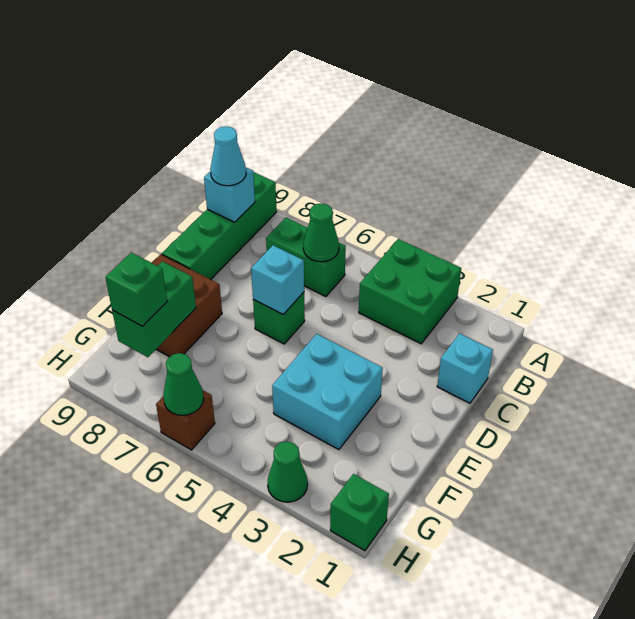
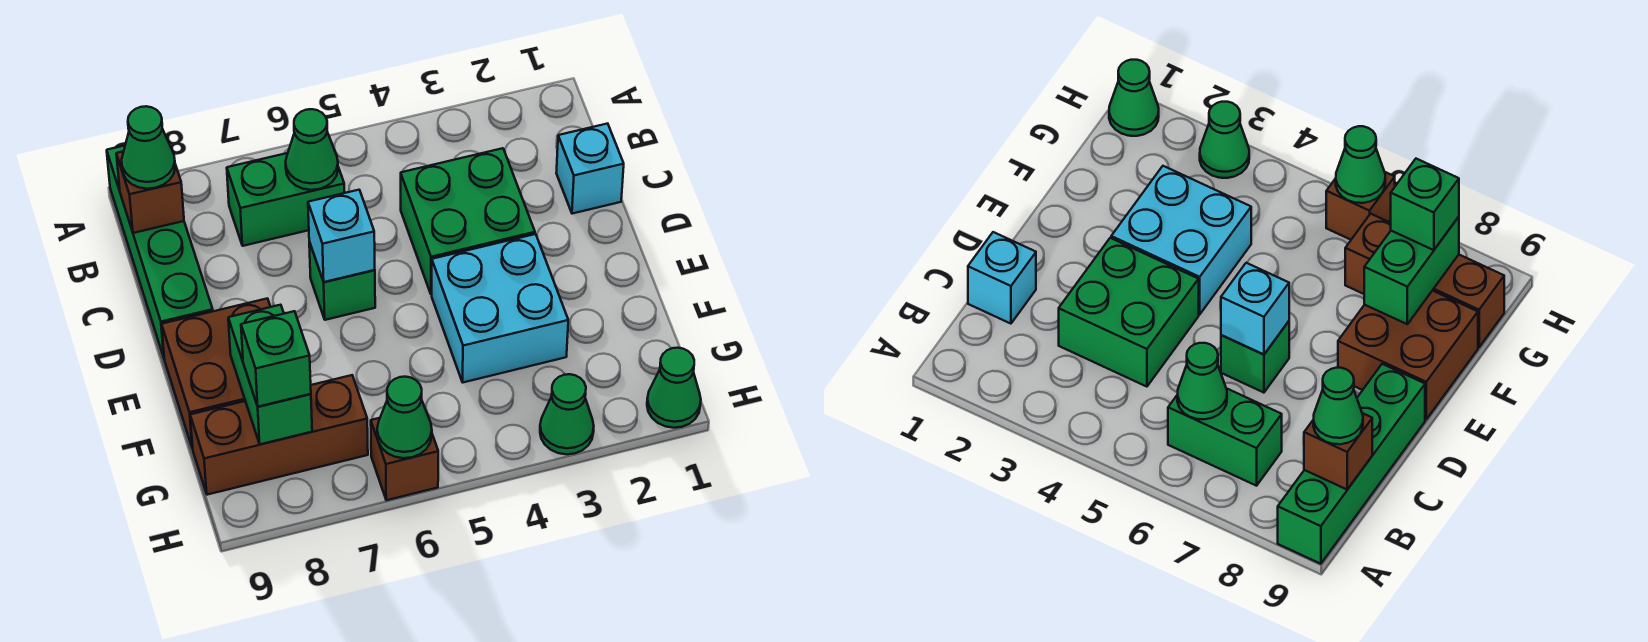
green brick A3:B4 level 1 -> green brick C3:D4 level 1
cyan brick B9 level 2 -> brown brick B9 level 2
cyan cone B9 level 3 -> green cone B9 level 3
none -> brown brick G7:G9 level 1
green brick H1 level 1 -> green cone H1 level 1

